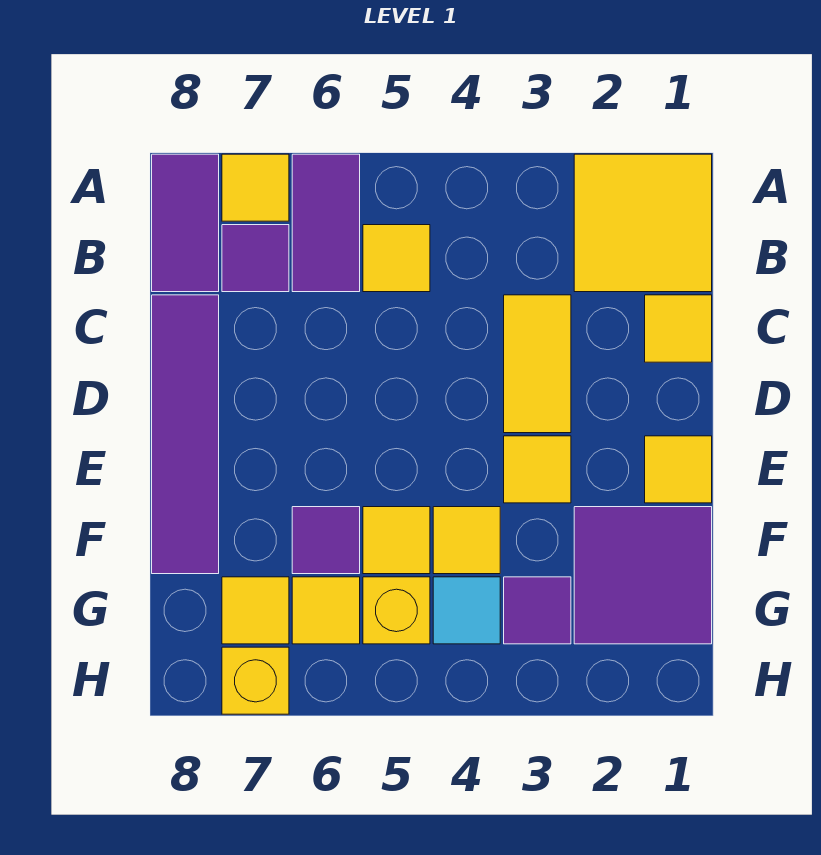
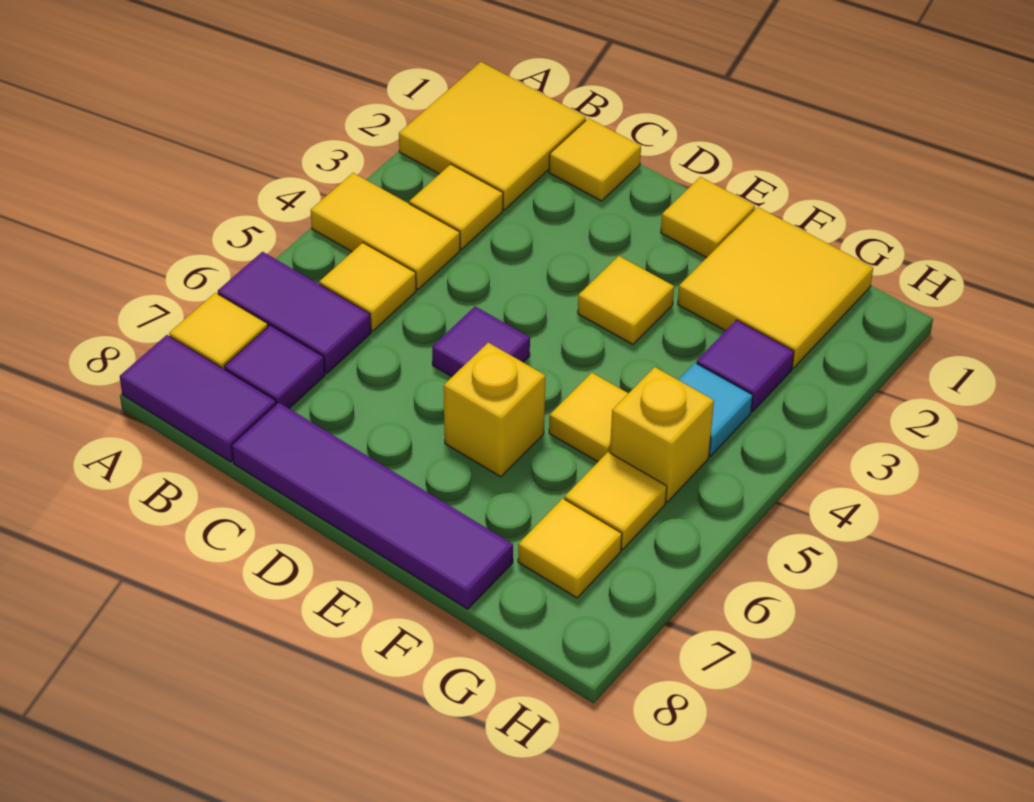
yellow tile C3:D3 level 1 -> yellow tile A4:B4 level 1
purple tile F1:G2 level 1 -> yellow tile F1:G2 level 1
yellow tile F4 level 1 -> yellow tile B3 level 1
purple tile F6 level 1 -> purple tile D5 level 1
yellow brick H7 level 1 -> yellow brick E6 level 1

